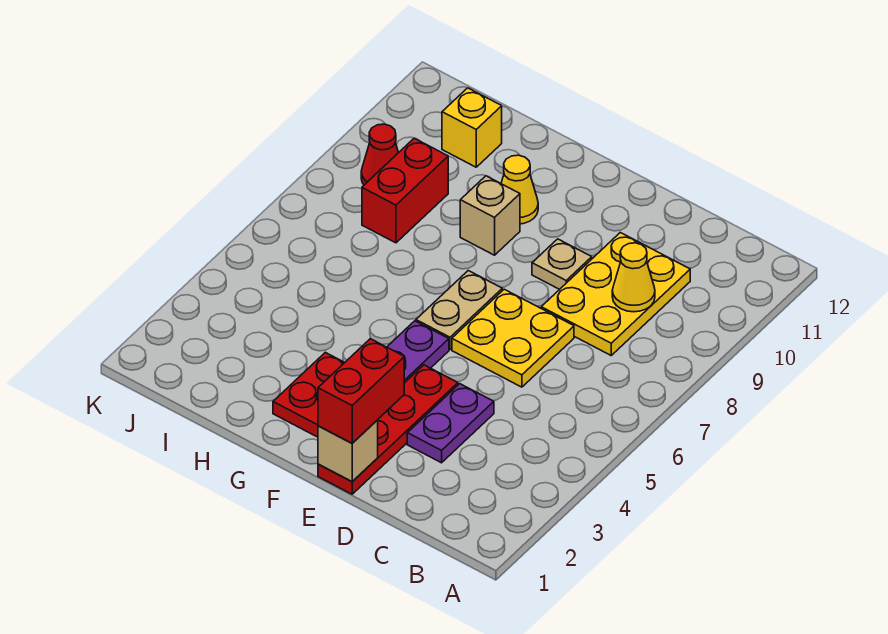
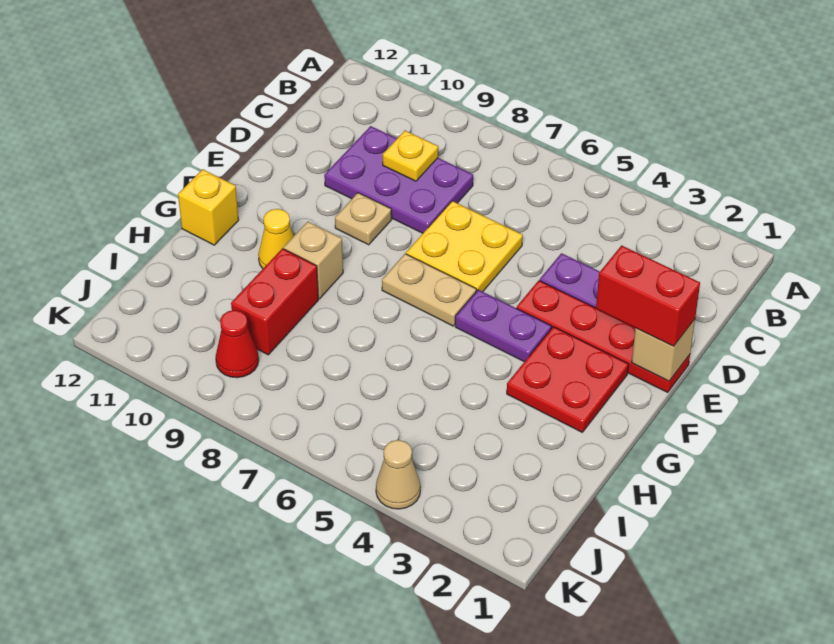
yellow plate C8:D10 level 1 -> purple plate C8:D10 level 1
yellow cone C9 level 2 -> yellow plate C9 level 2
red brick I8:I9 level 1 -> red brick H9:I9 level 1
yellow brick I11 level 1 -> yellow brick G12 level 1
none -> tan cone K4 level 1

